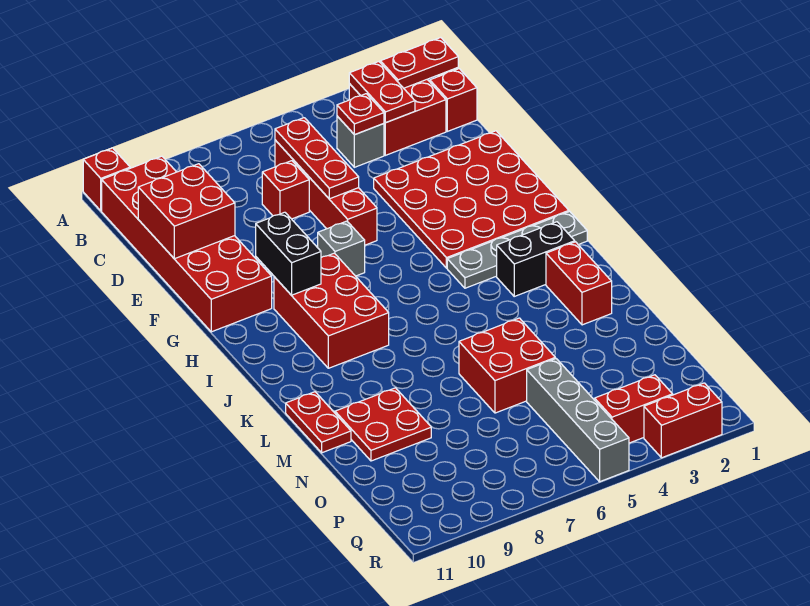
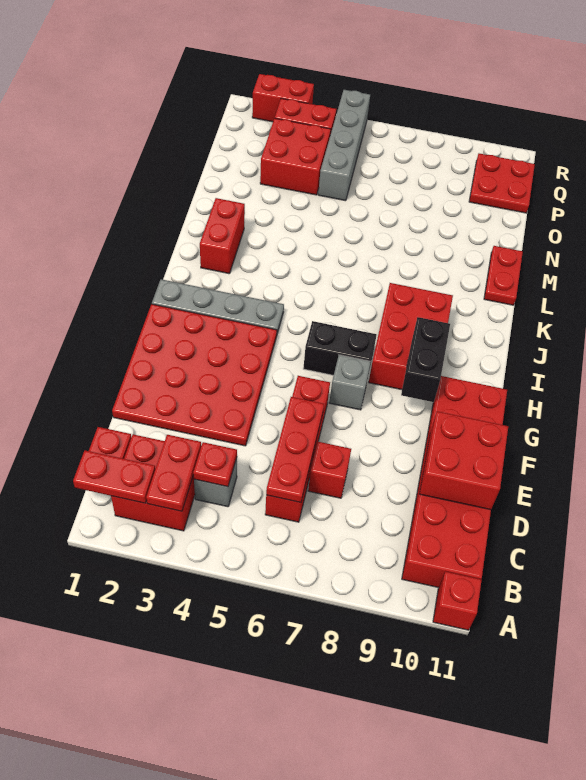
black brick J2:J3 level 1 -> black brick H6:H7 level 1
red brick M5:N6 level 1 -> red brick O3:P4 level 1
red plate M9:N10 level 1 -> red plate P10:Q11 level 1

